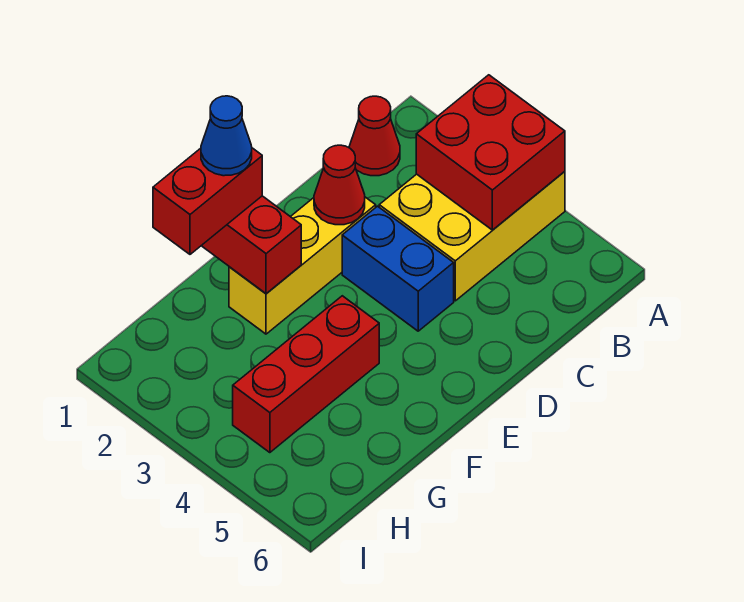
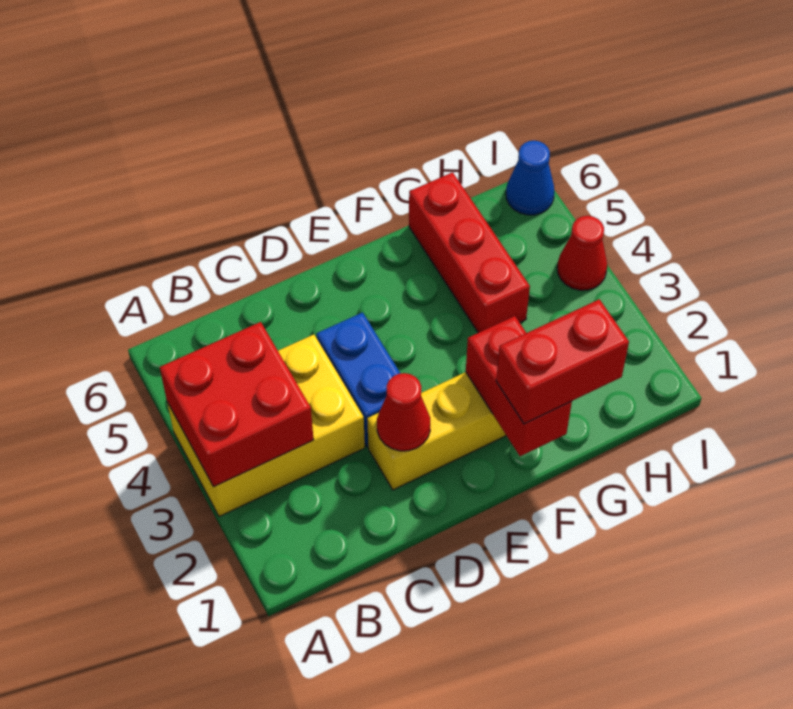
red cone B1 level 1 -> red cone I4 level 1
blue cone F1 level 4 -> blue cone I6 level 1
red brick F4:H4 level 1 -> red brick G4:G6 level 1

